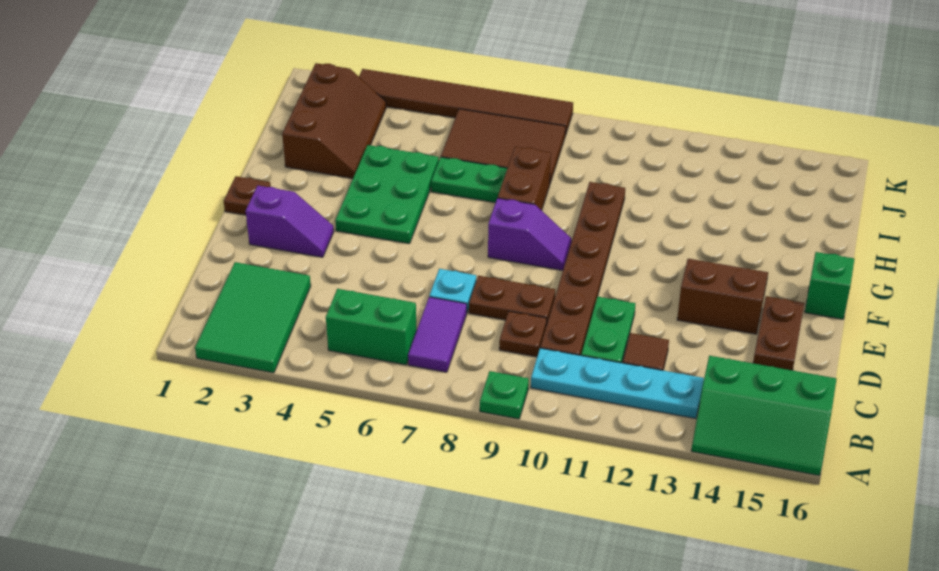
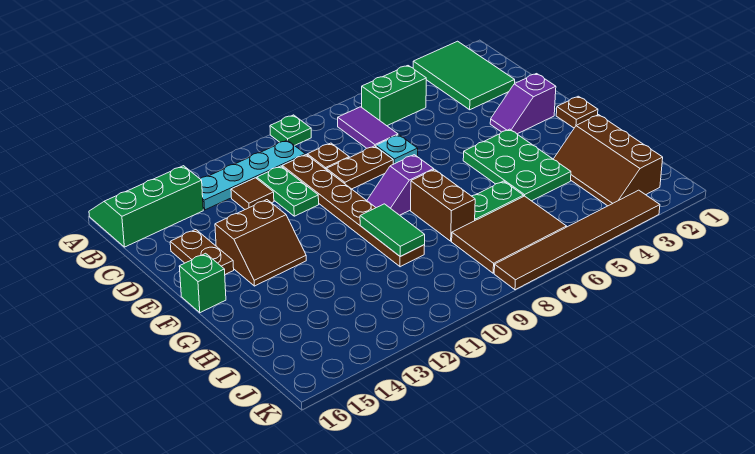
none -> green tile G10:H10 level 2

